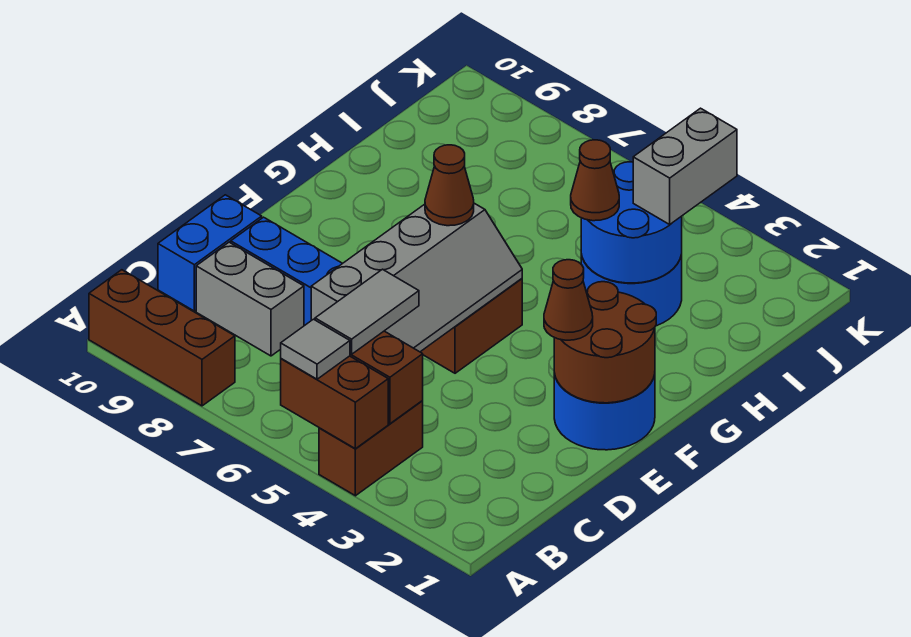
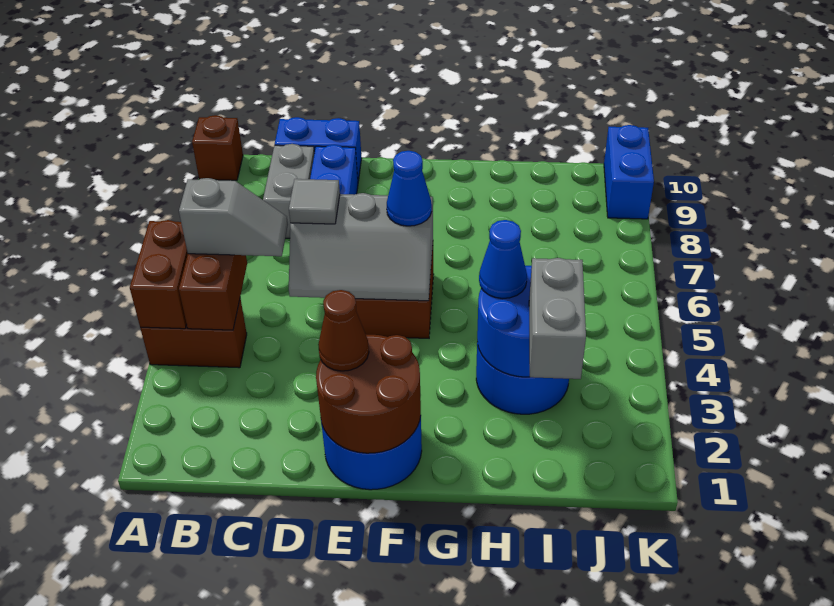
grey tile A5 level 3 -> grey tile D6 level 3
brown brick A8:A10 level 1 -> brown brick A10 level 1
grey tile B5:C5 level 3 -> grey slope B5:C5 level 3 top B
grey slope C5:F6 level 2 top 6 -> grey slope D5:F6 level 2 top 6
brown cone F6 level 3 -> blue cone F6 level 3
brown cone H4 level 3 -> blue cone H4 level 3
grey brick I3:J3 level 3 -> grey brick I2:I3 level 3
none -> blue brick K9:K10 level 1

